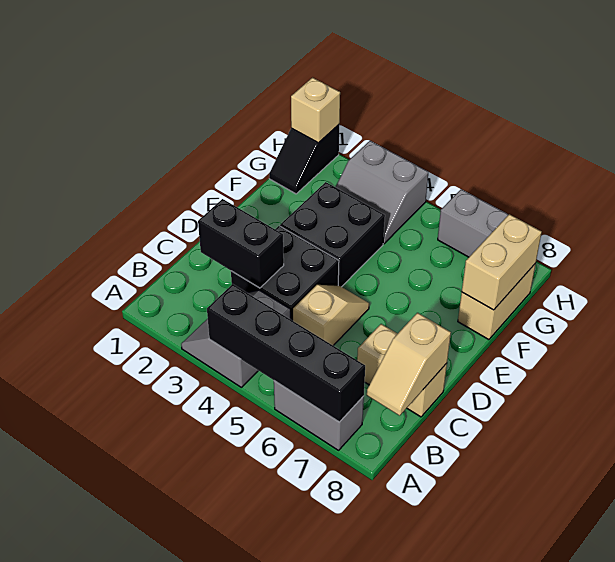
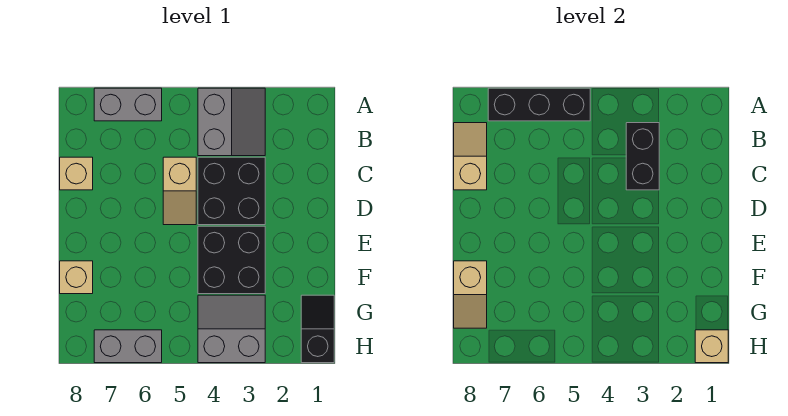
black brick A4:A7 level 2 -> black brick A5:A7 level 2
black brick C2:C3 level 2 -> black brick B3:C3 level 2
tan brick C7:C8 level 1 -> tan brick C8 level 1
tan brick F8:G8 level 1 -> tan brick F8 level 1
tan brick F8:G8 level 2 -> tan slope F8:G8 level 2 top F

